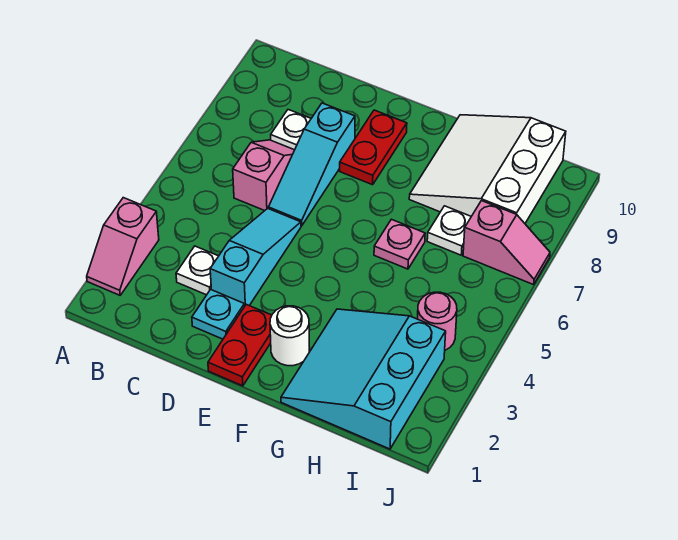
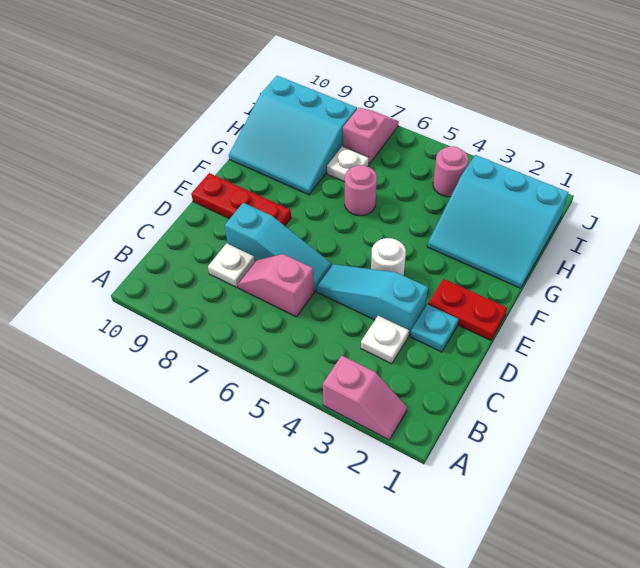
red plate E8:E9 level 1 -> red plate E8:E10 level 1
white round brick F2 level 1 -> white round brick E4 level 1
pink plate G6 level 1 -> pink round brick G6 level 1
white slope G8:I10 level 1 top I -> cyan slope G8:I10 level 1 top I

